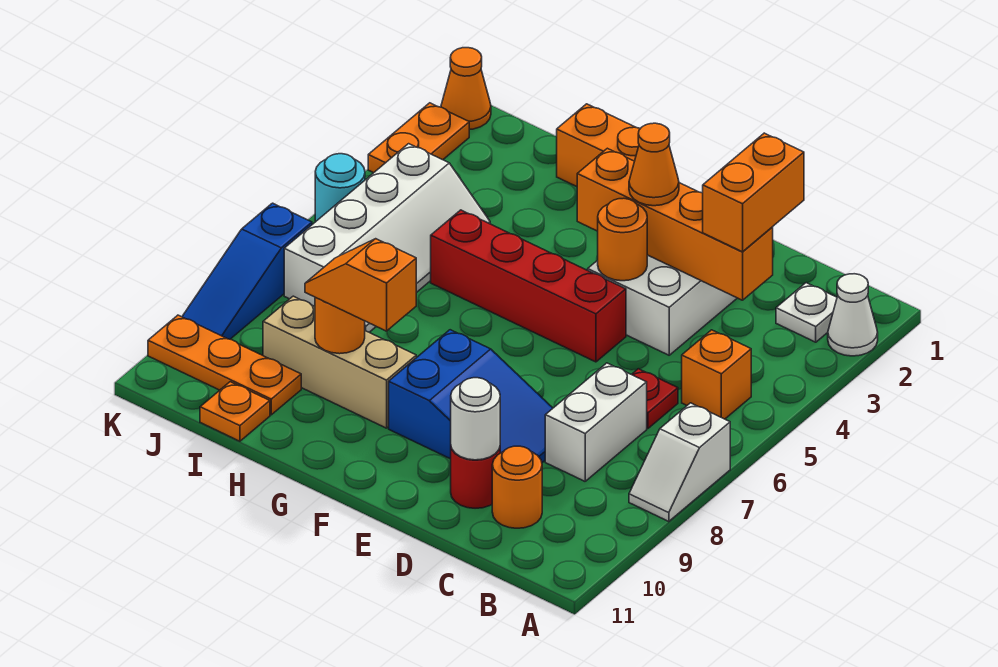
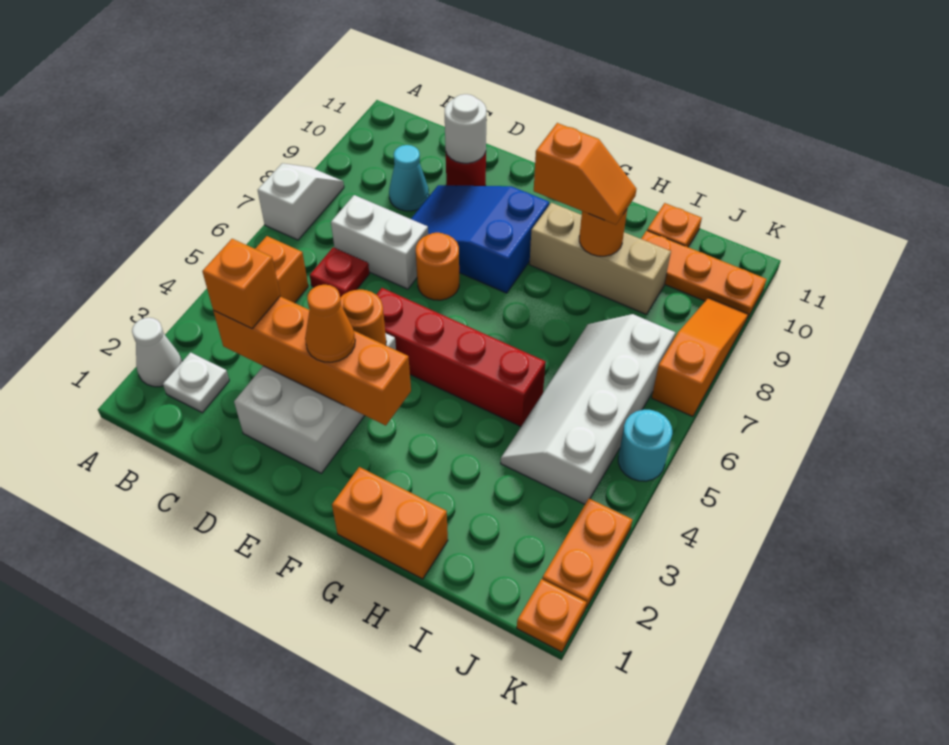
orange brick C2:C3 level 3 -> orange brick C3 level 3
white brick C7:C8 level 1 -> white brick C7:D7 level 1
none -> cyan cone C9 level 1
orange round brick C10 level 1 -> orange round brick E7 level 1
orange cone K1 level 1 -> orange plate K1 level 1
blue slope K7:K9 level 1 top 7 -> orange slope K7:K9 level 1 top 7

